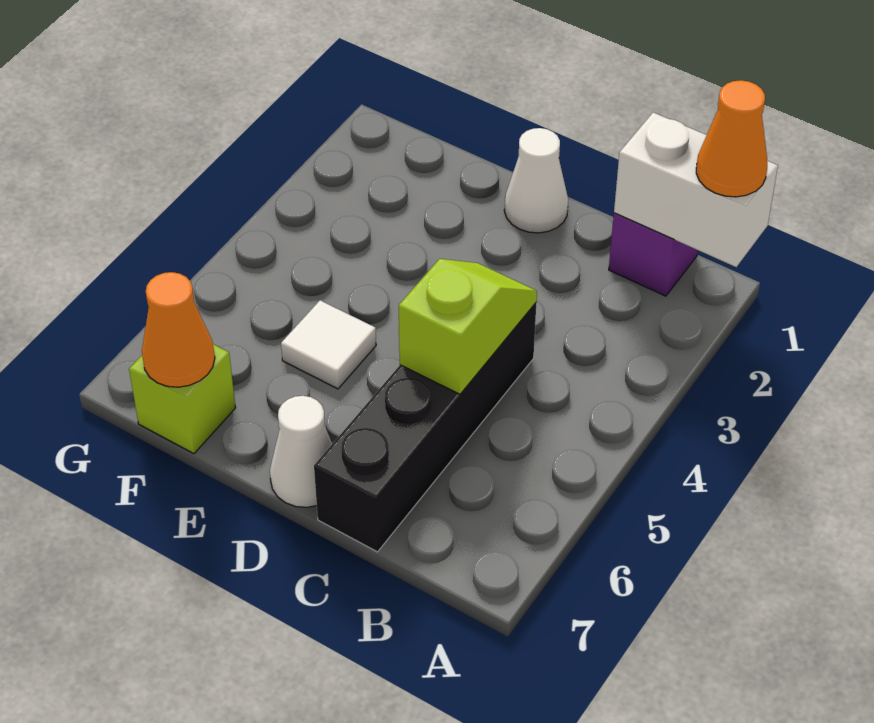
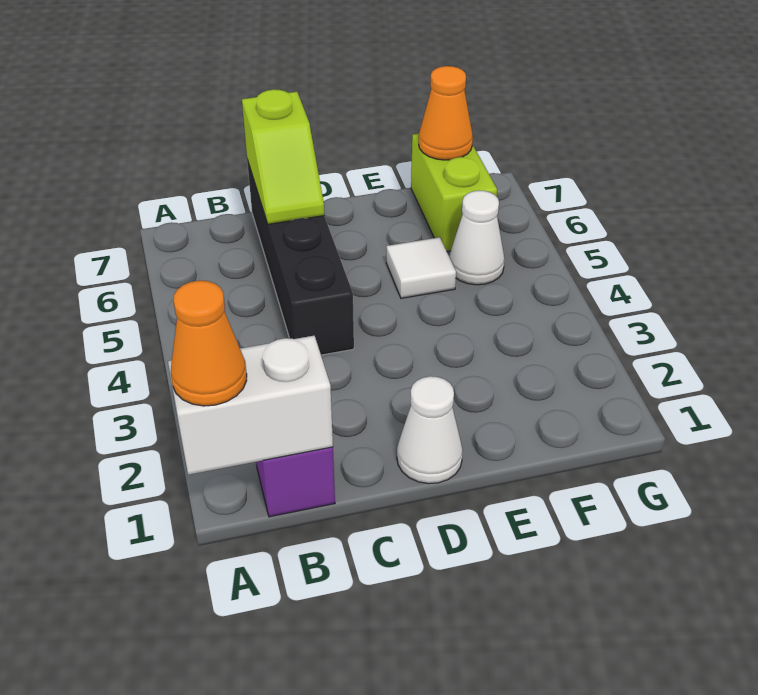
lime slope C4:C5 level 2 top 5 -> lime slope C6:C7 level 2 top 7
white cone D7 level 1 -> white cone F5 level 1
lime brick F7 level 1 -> lime brick F6:F7 level 1

